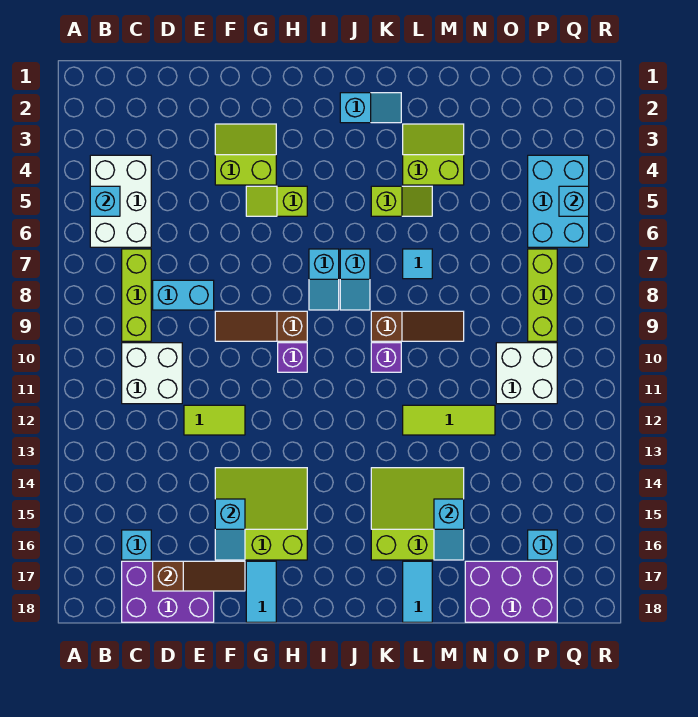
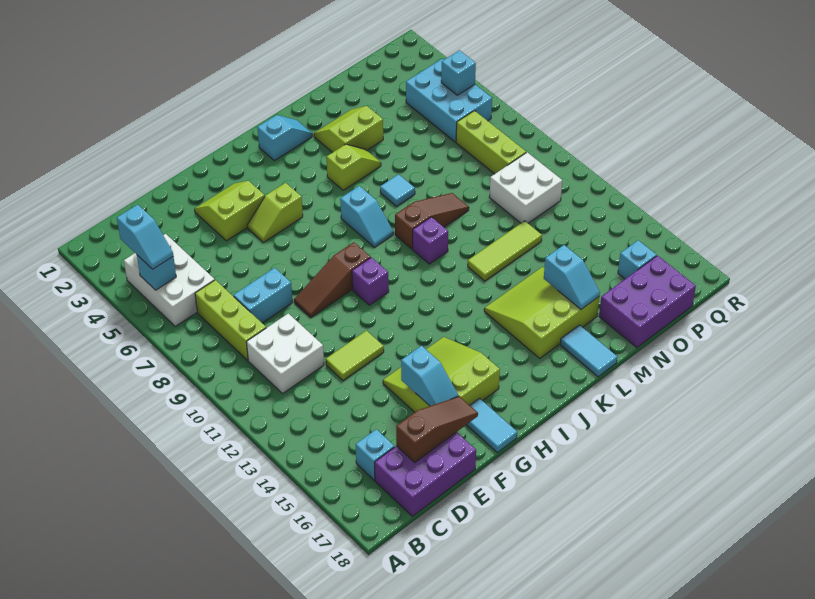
cyan slope I7:I8 level 1 top 7 -> cyan slope B4:B5 level 3 top 4

